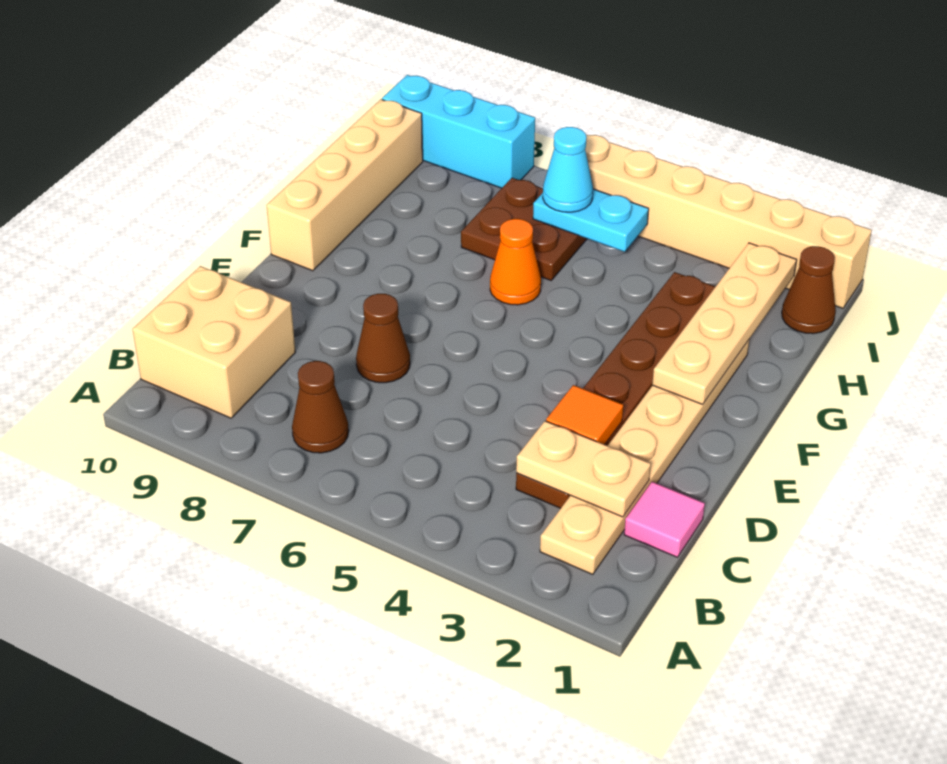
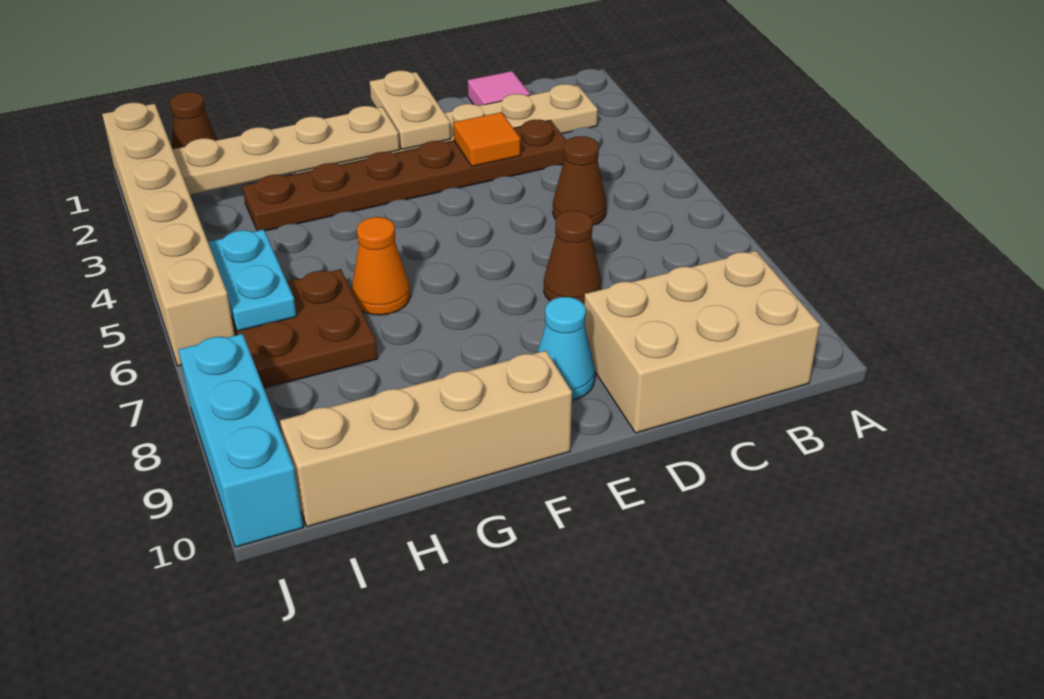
brown cone B7 level 1 -> brown cone C5 level 1
tan brick B9:C10 level 1 -> tan brick B9:D10 level 1
tan plate C2:C3 level 2 -> tan plate E1:E2 level 2
cyan cone I6 level 3 -> cyan cone E9 level 1

